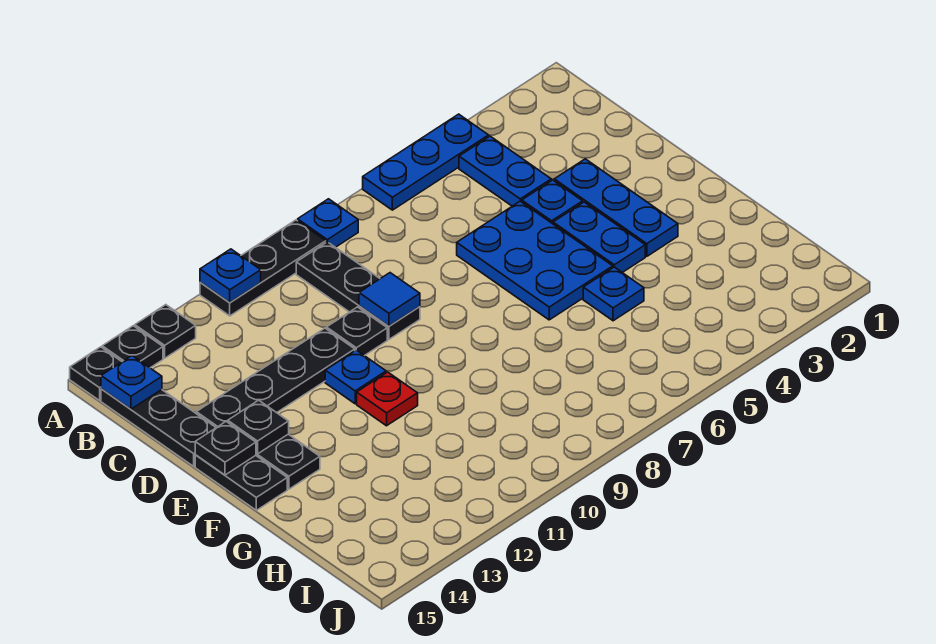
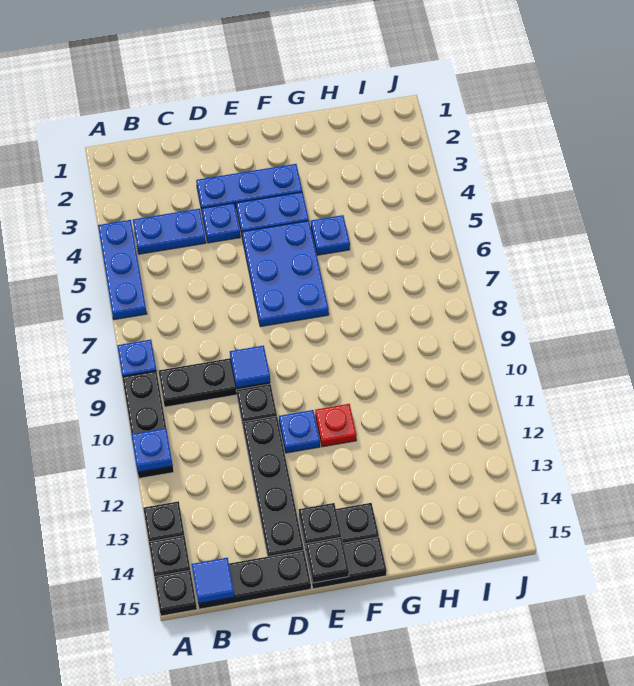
blue plate B15 level 2 -> blue tile B15 level 2
blue plate D5:F6 level 1 -> blue plate E5:F7 level 1

